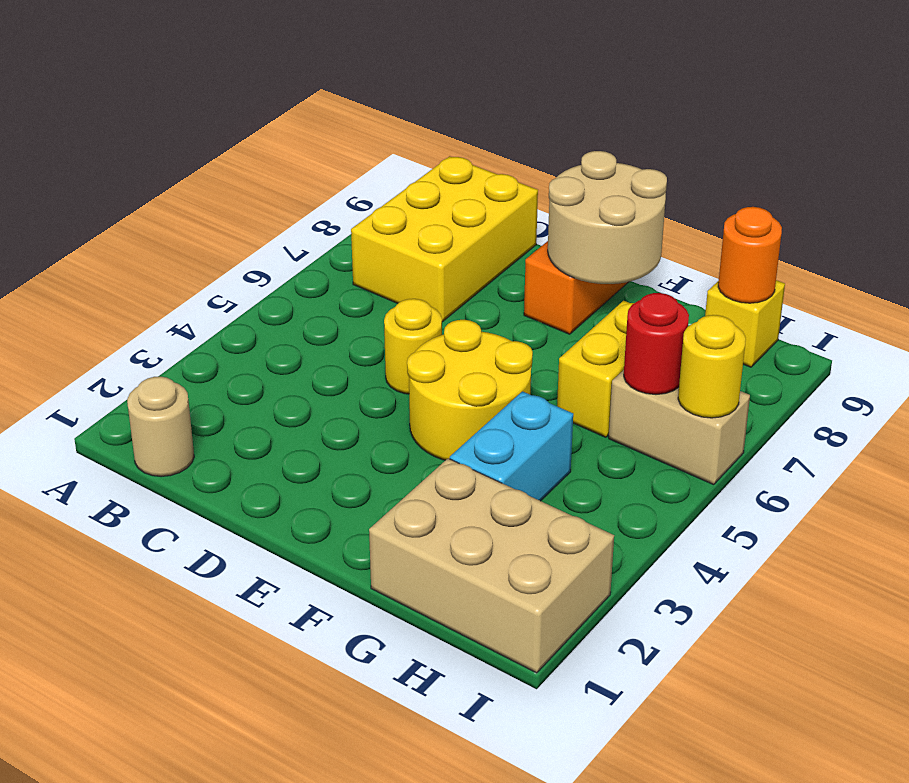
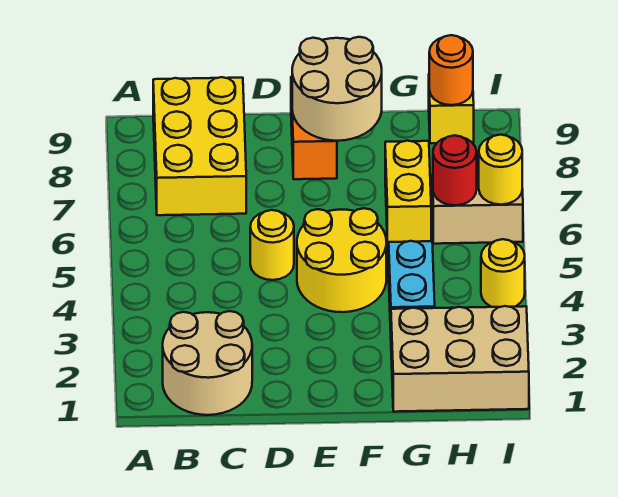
tan round brick B1 level 1 -> tan round brick B1:C2 level 1
none -> yellow round brick I4 level 1

